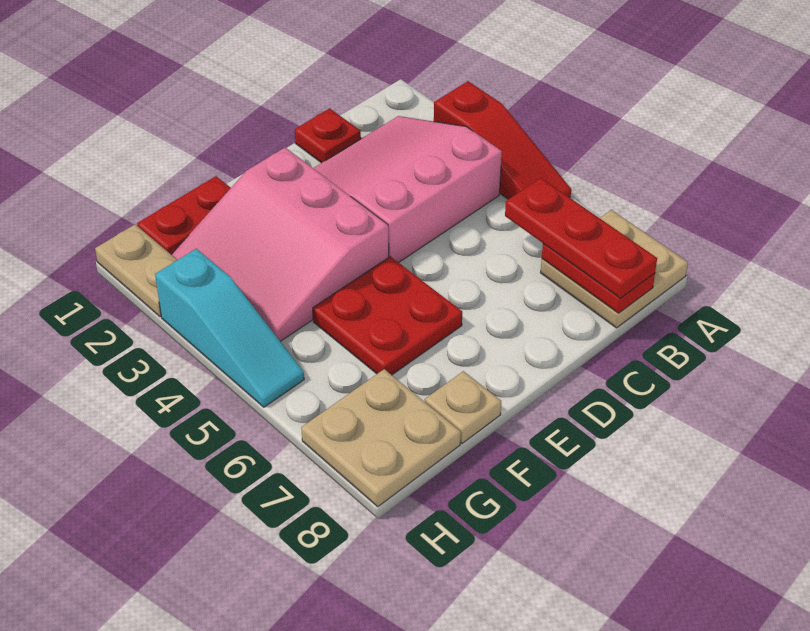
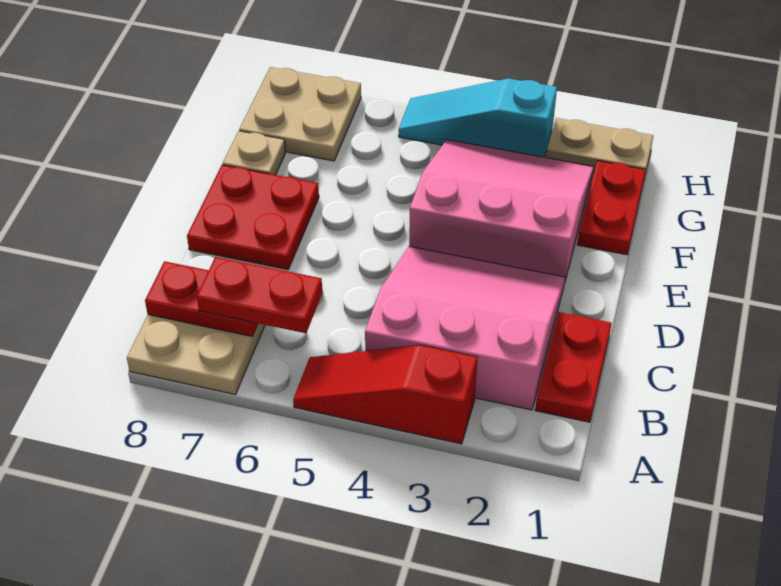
pink slope B2:D4 level 1 top 4 -> pink slope B2:D4 level 1 top B
red plate B6:B8 level 3 -> red plate B6:B7 level 3
red plate C1 level 1 -> red plate B1:C1 level 1
red plate E5:F6 level 1 -> red plate D7:E8 level 1

